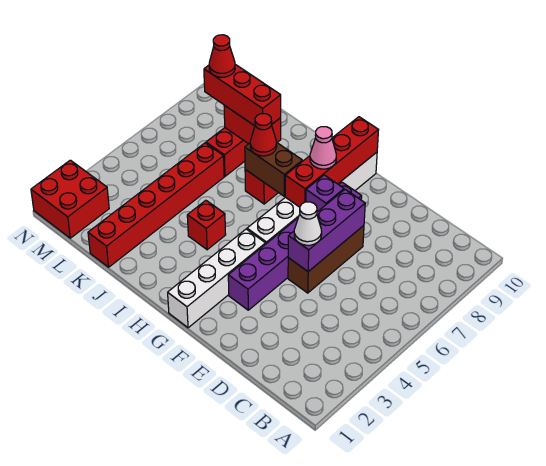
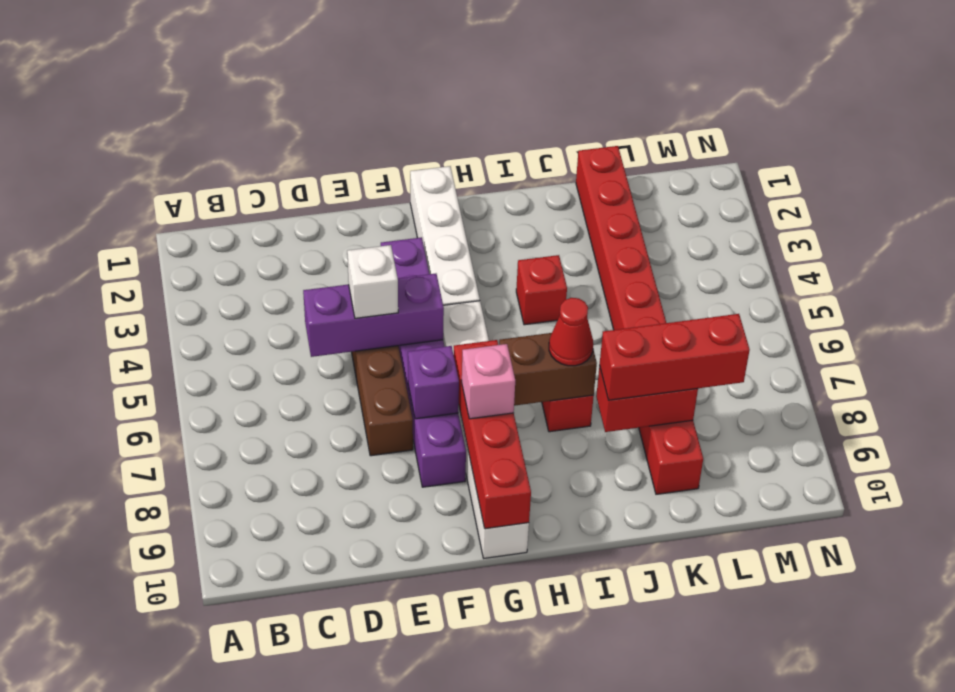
purple brick E5:E7 level 2 -> purple brick D5:F5 level 2
white cone E5 level 3 -> white brick E5 level 3
pink cone G8 level 3 -> pink brick G8 level 3
red cone L8 level 4 -> none
red brick M1:N2 level 1 -> none

